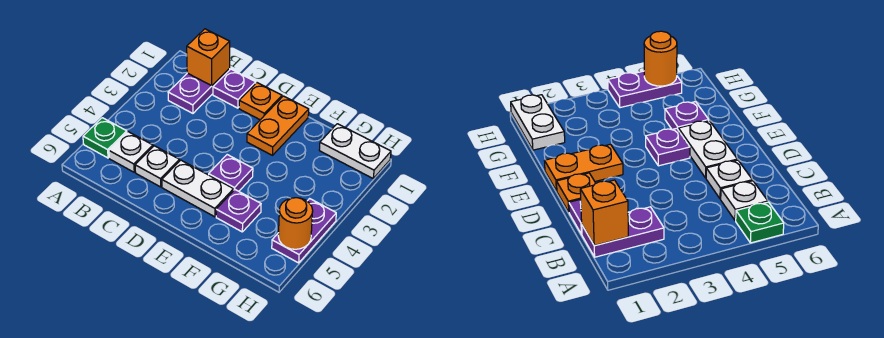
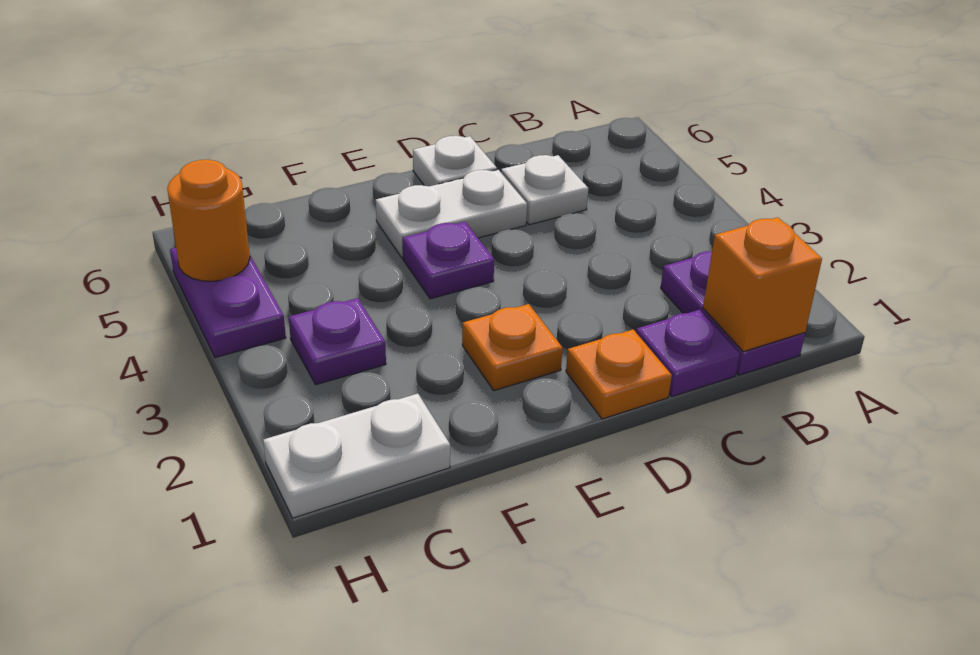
green plate A5 level 1 -> none
white plate B5 level 1 -> white plate D6 level 1
orange plate E1:E2 level 1 -> orange plate E2 level 1
purple plate F5 level 1 -> purple plate G3 level 1

